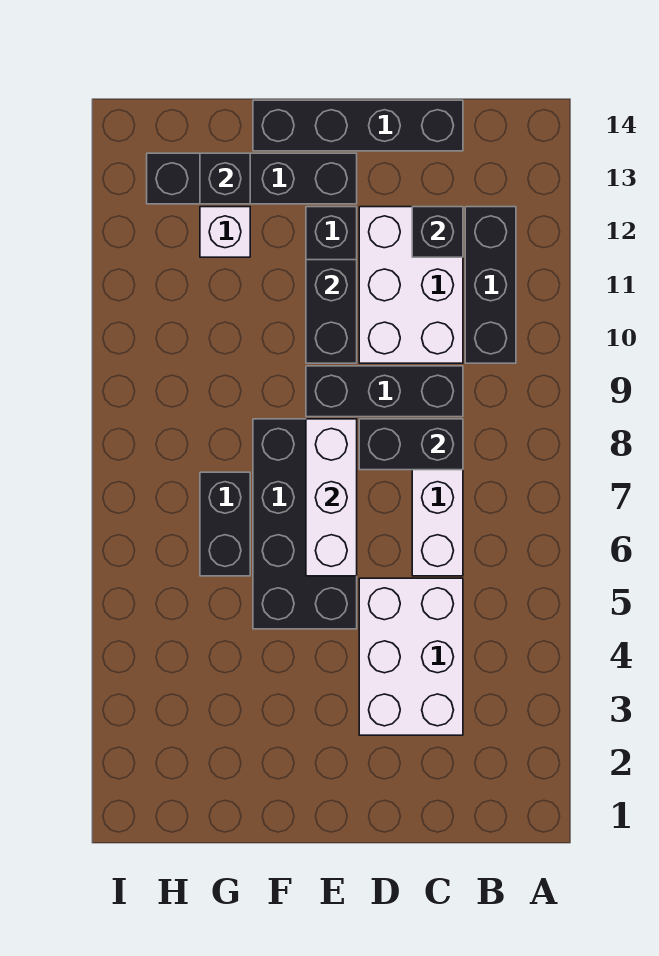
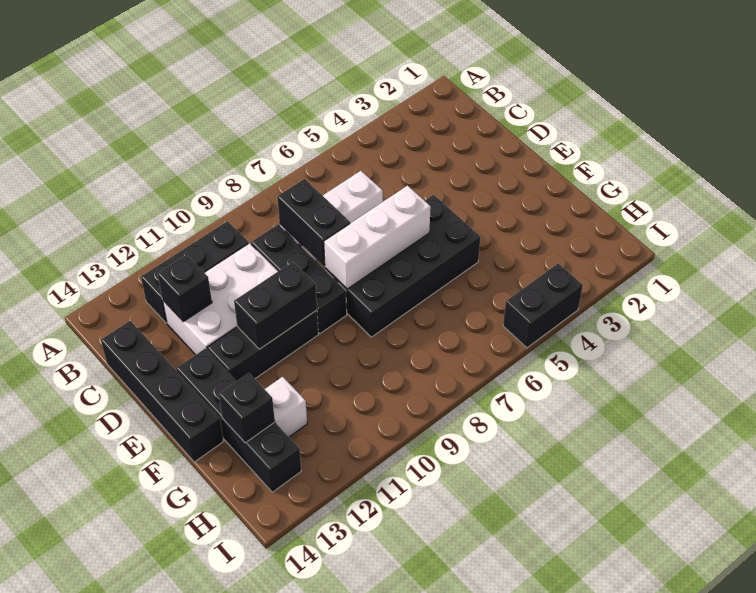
white brick C3:D5 level 1 -> none
black brick G6:G7 level 1 -> black brick I4:I5 level 1

